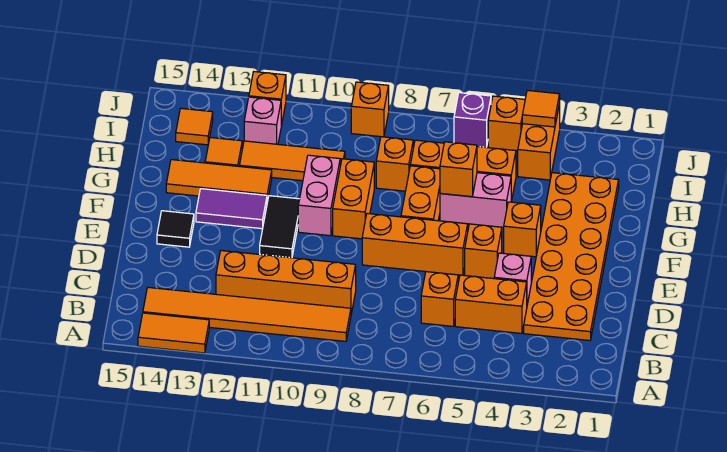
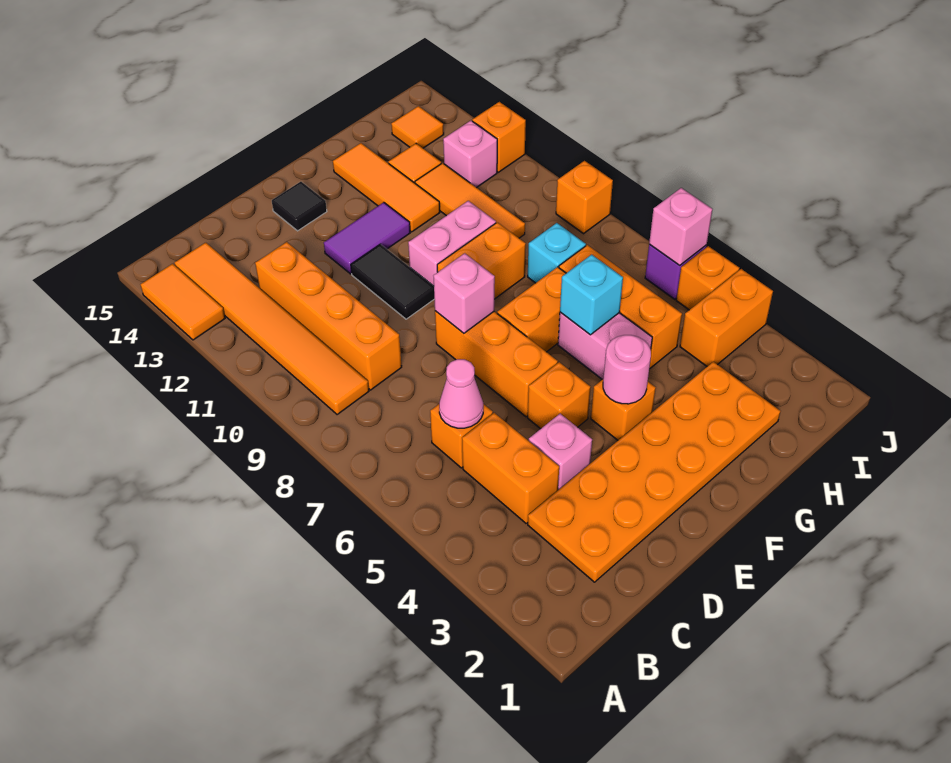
none -> pink cone C6 level 2
none -> pink brick E8 level 2
black tile E11:F11 level 1 -> black tile E10:E11 level 1
none -> pink round brick F4 level 2
purple tile F12:F13 level 1 -> purple tile E12:F12 level 1
orange brick G6 level 2 -> cyan brick G6 level 2
orange brick H8 level 1 -> cyan brick H8 level 1
orange tile J4 level 2 -> none
none -> pink brick J6 level 2

